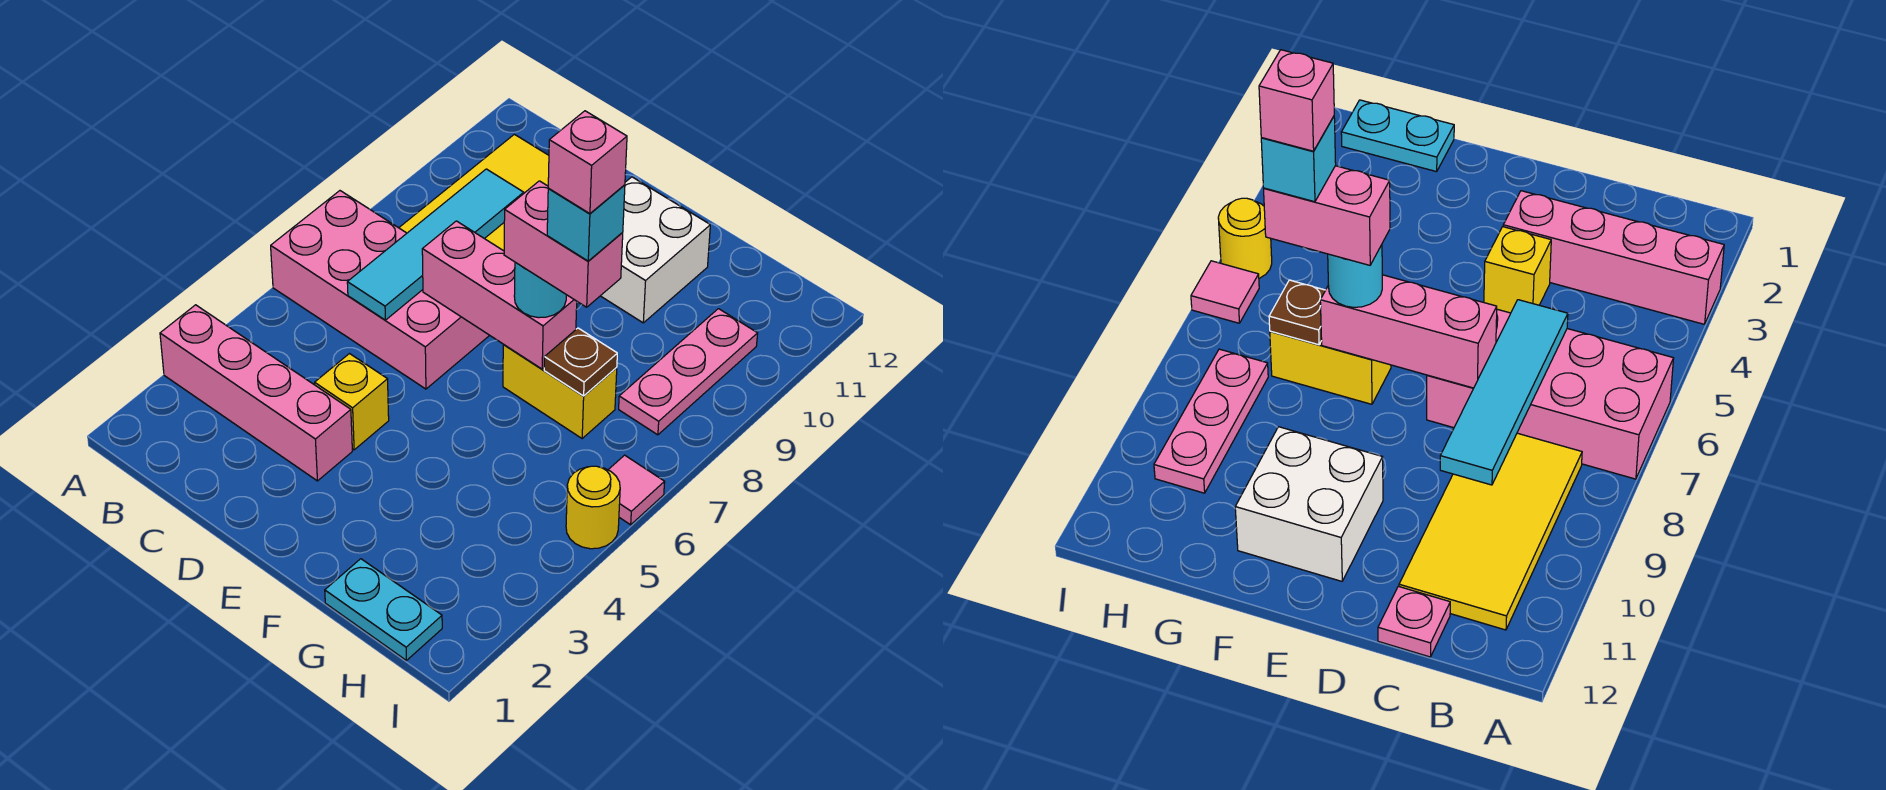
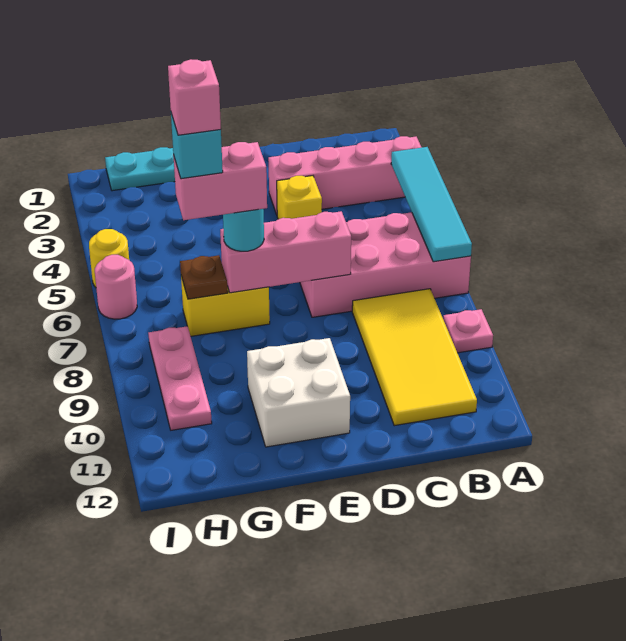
cyan tile C6:C9 level 2 -> cyan tile A4:A7 level 2
pink plate C12 level 1 -> pink plate A9 level 1
pink tile I6 level 1 -> pink round brick I6 level 1

